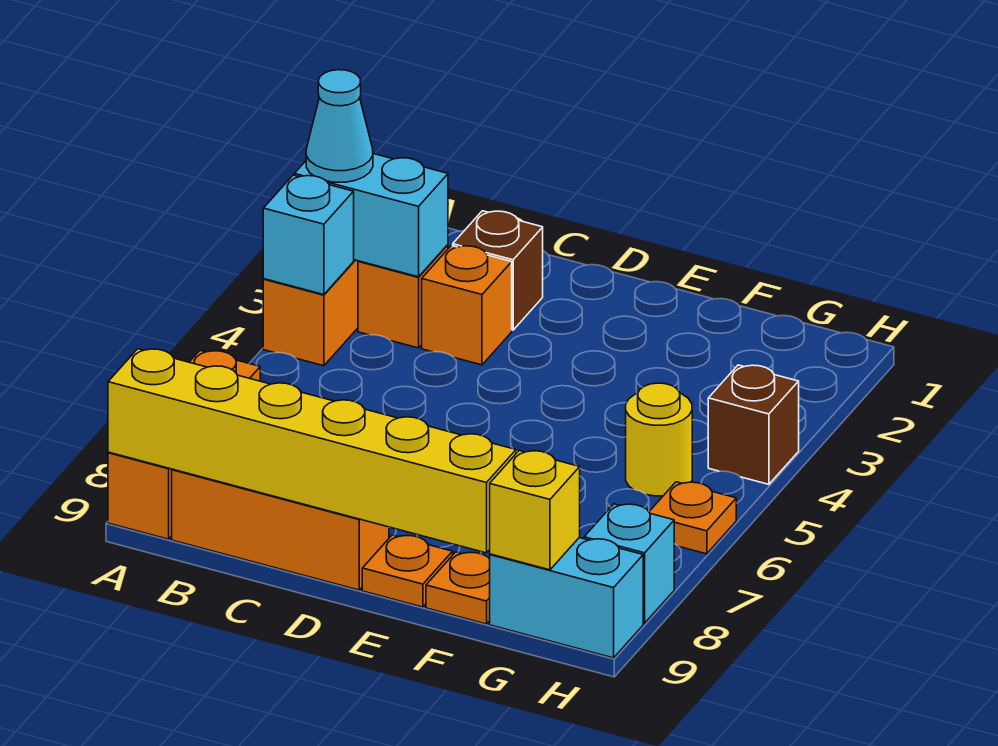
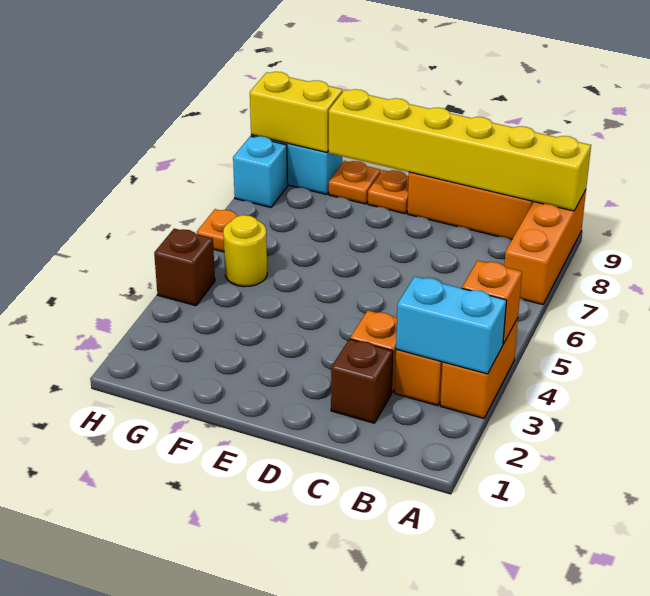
cyan cone A3 level 3 -> none
cyan brick A4 level 2 -> orange brick A4 level 2
yellow brick G9 level 2 -> yellow brick G9:H9 level 2

